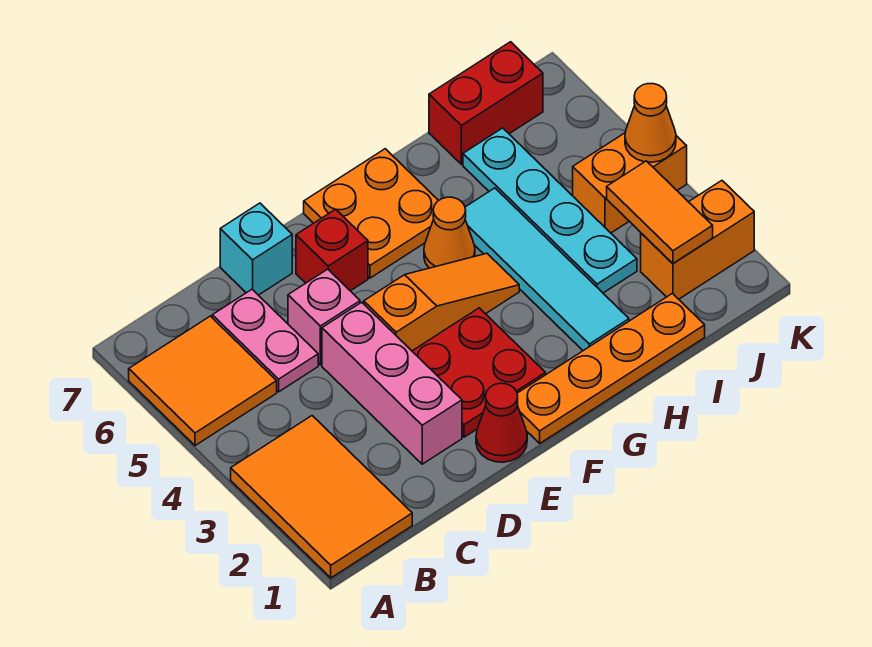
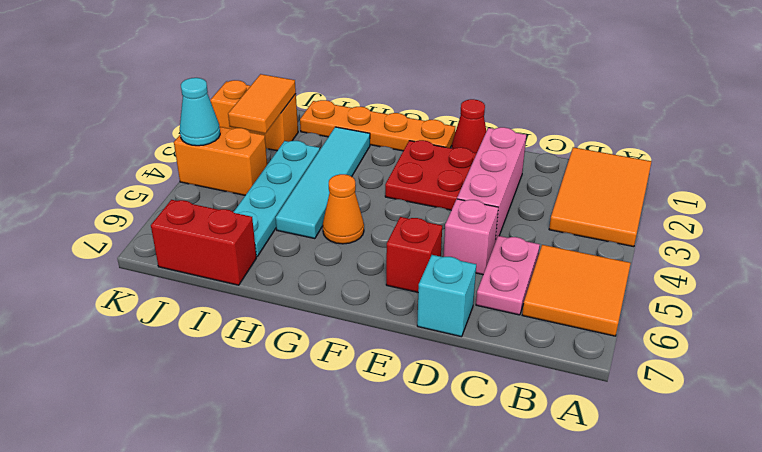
orange slope E4:G4 level 1 top E -> none
orange plate F6:G7 level 1 -> none
orange cone K4 level 2 -> cyan cone K4 level 2

